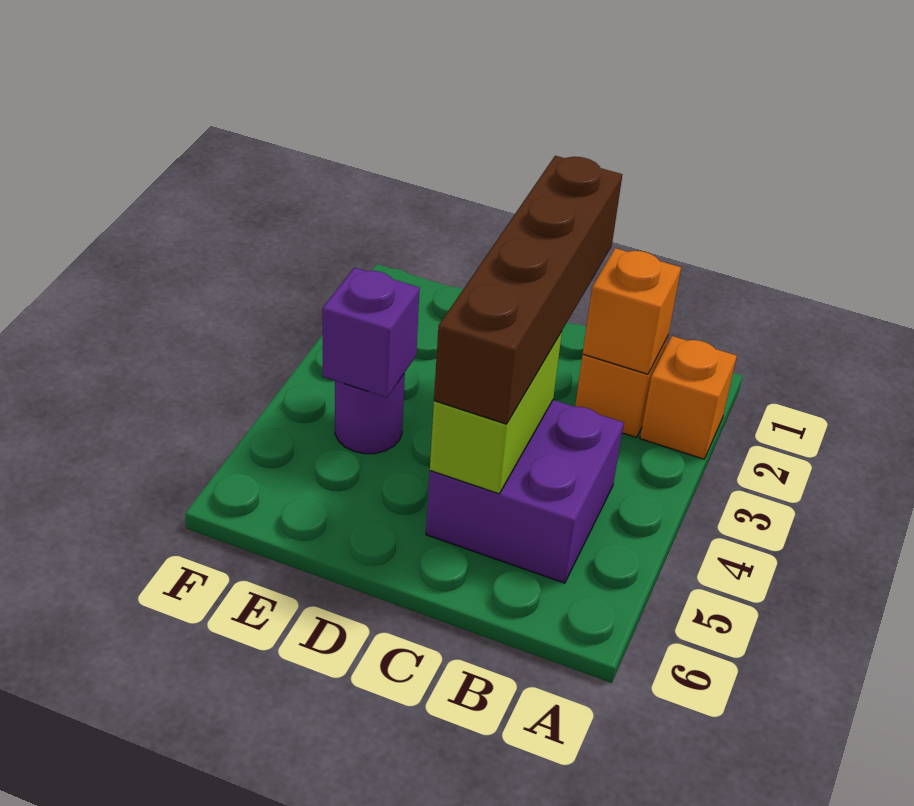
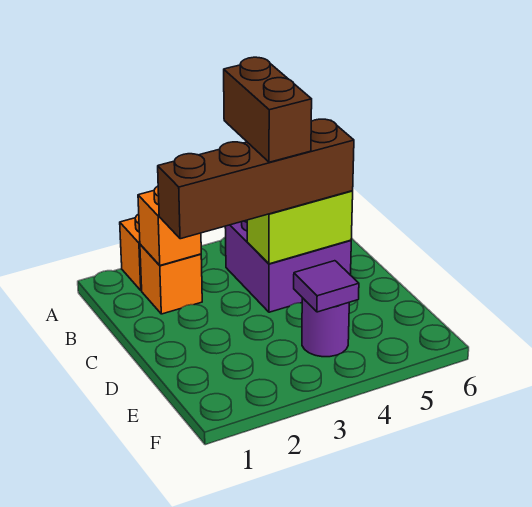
none -> brown brick B4:C4 level 4
purple brick E4 level 2 -> purple tile E4 level 2

